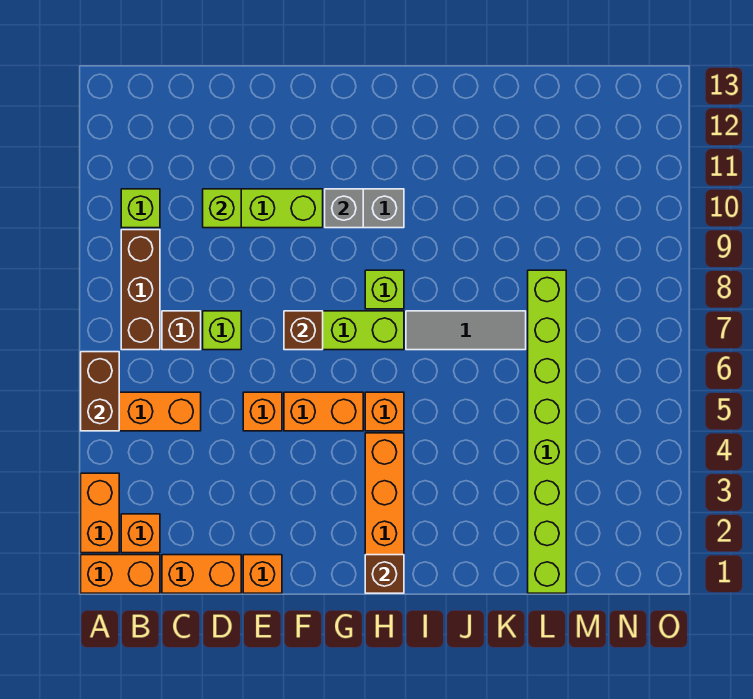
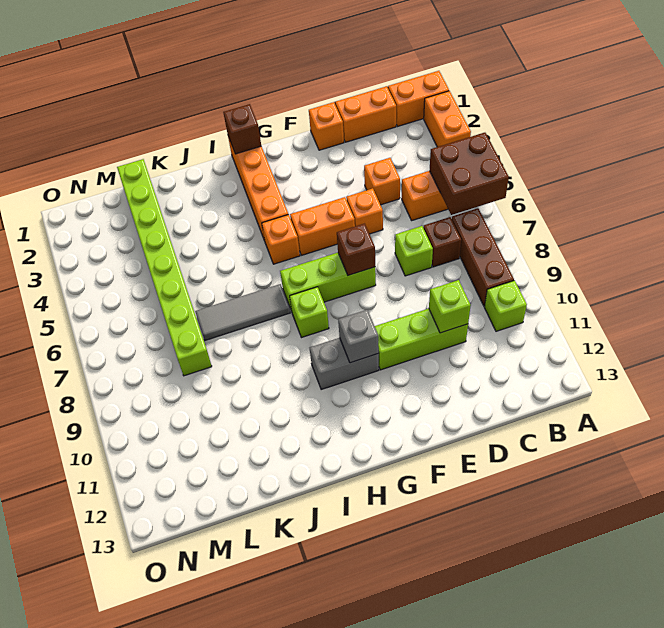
brown brick A5:A6 level 2 -> brown brick A5:B6 level 2
orange brick B2 level 1 -> orange brick D4 level 1

